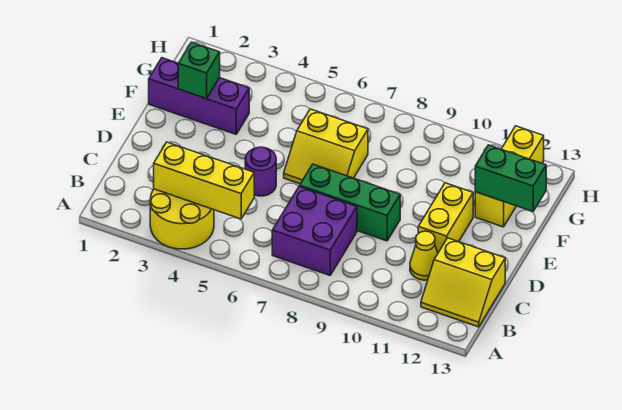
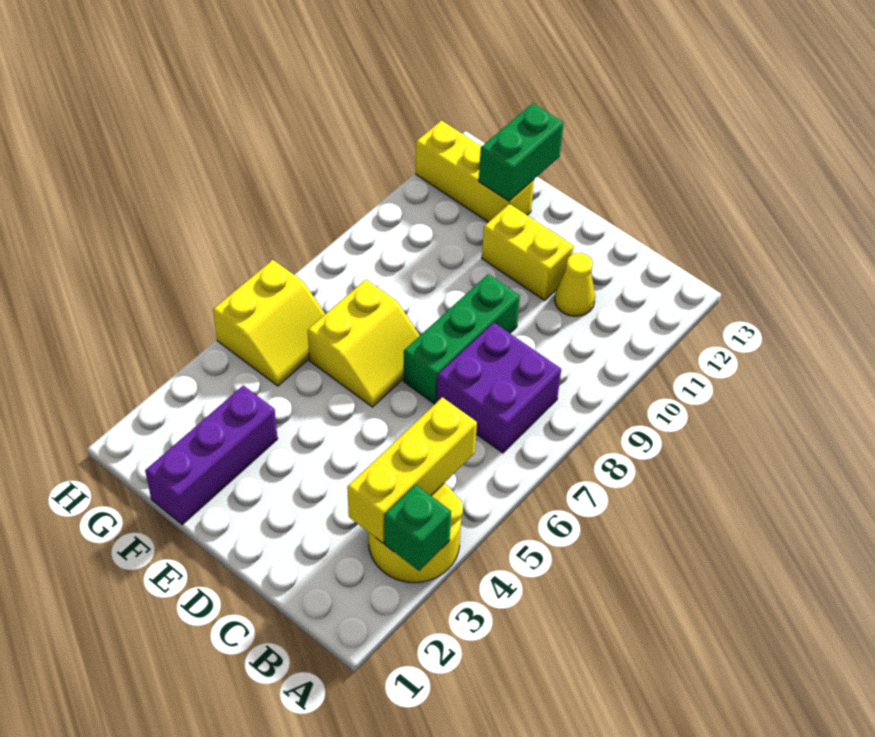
yellow slope B12:C13 level 1 top C -> yellow slope G5:H6 level 1 top H
purple round brick D5 level 1 -> none
green brick F2 level 2 -> green brick A3 level 2

